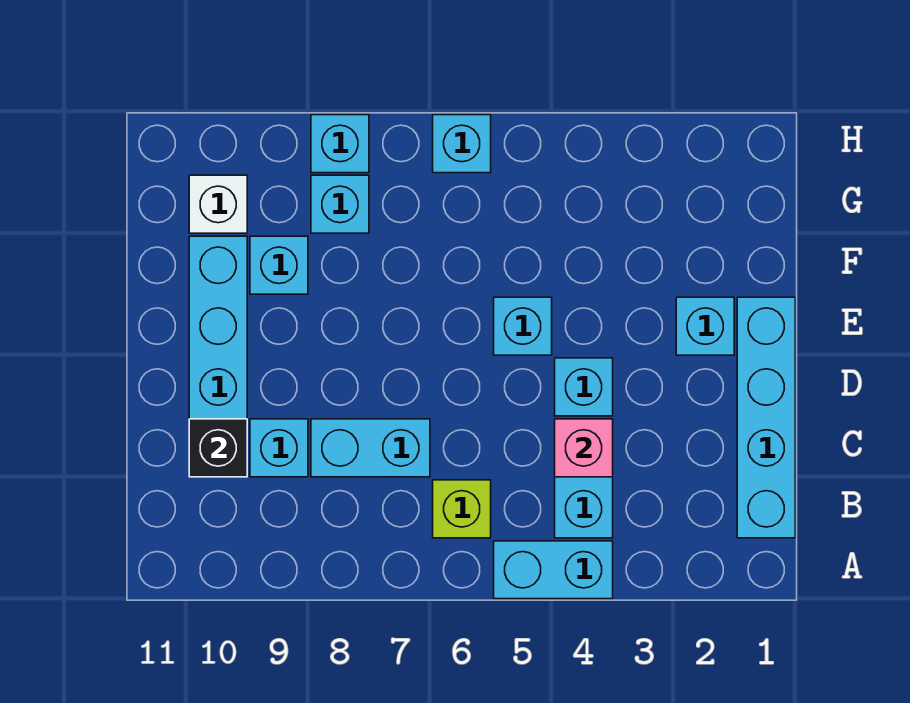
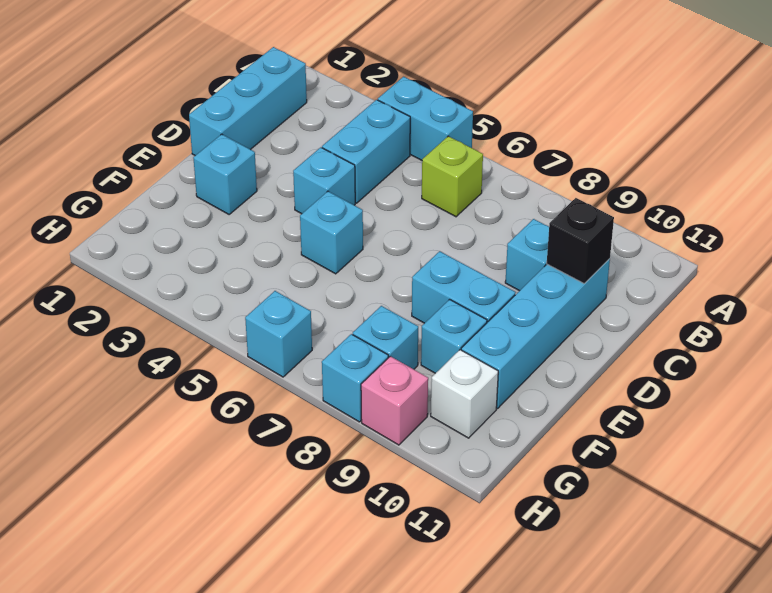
cyan brick B1:E1 level 1 -> cyan brick B1:D1 level 1
pink brick C4 level 2 -> pink brick H9 level 1
cyan brick C7:C8 level 1 -> cyan brick E8:E9 level 1

